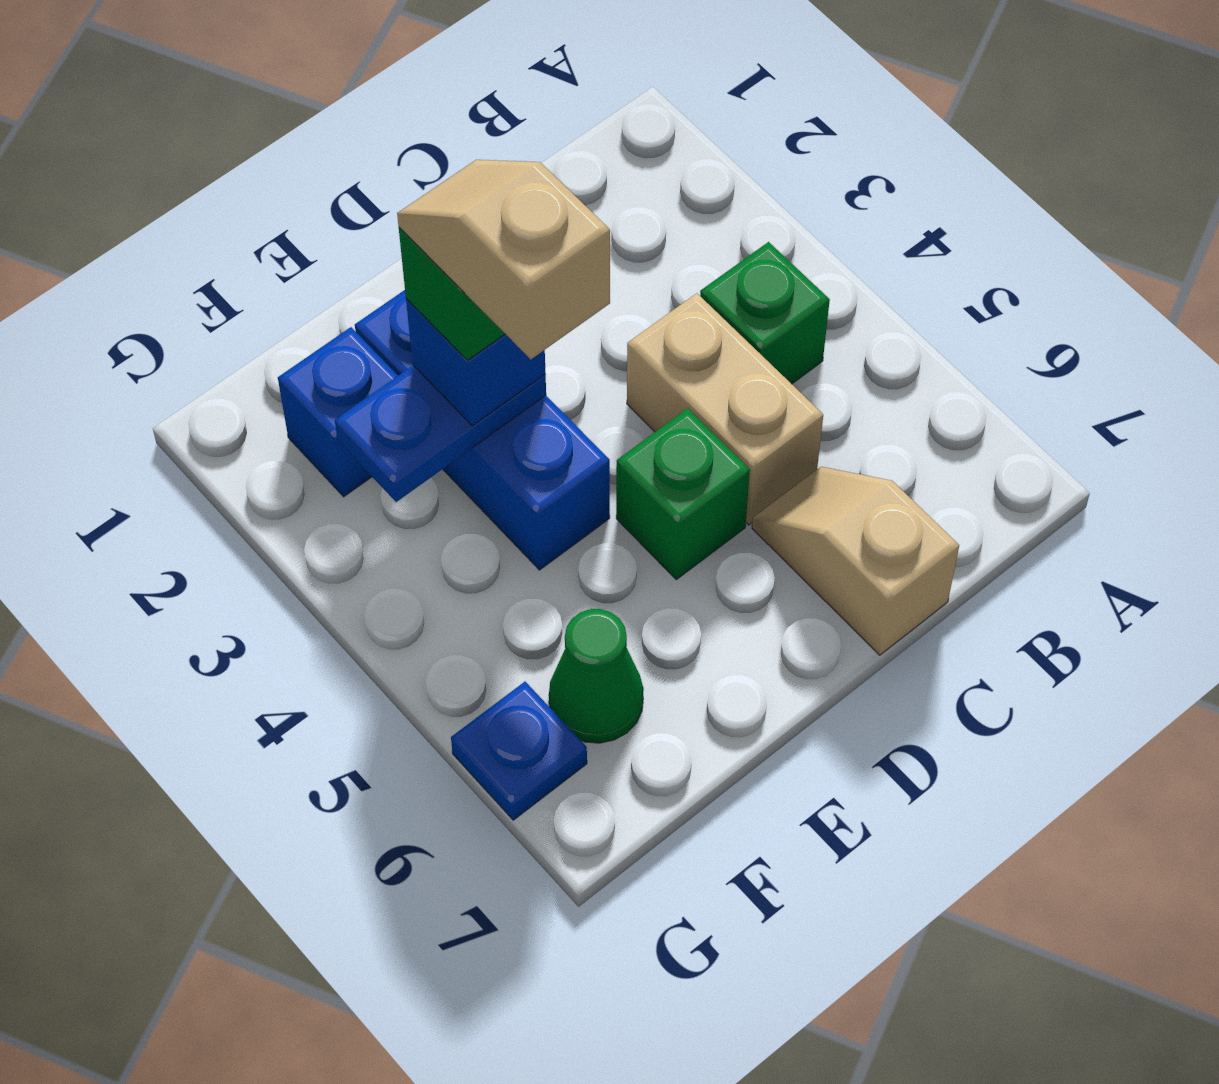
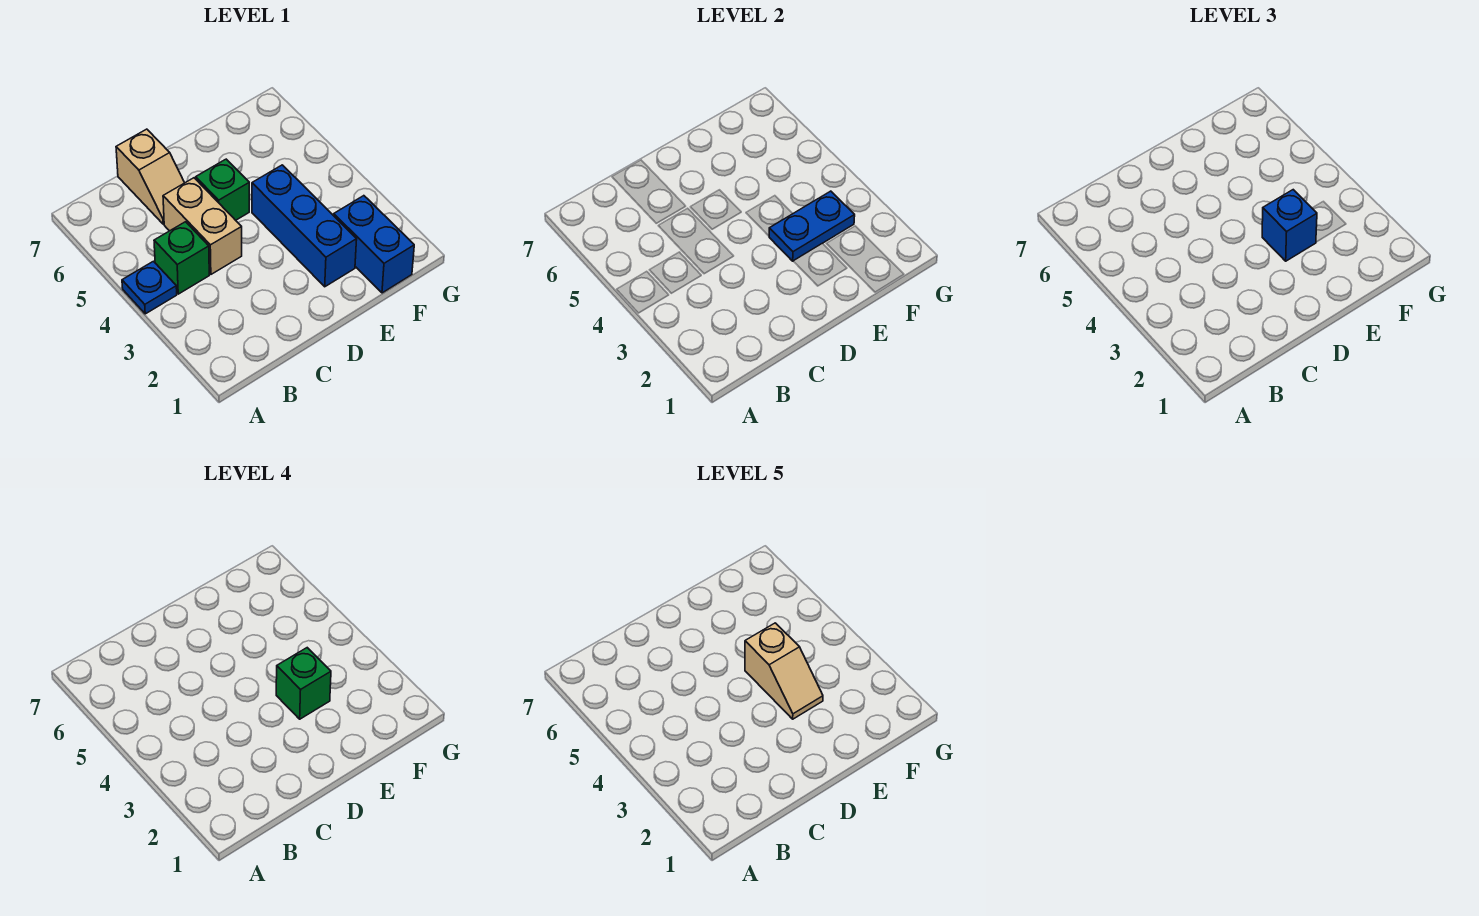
blue brick F2 level 1 -> blue brick F1:F2 level 1
green cone F6 level 1 -> none
blue plate G6 level 1 -> blue plate A4 level 1

